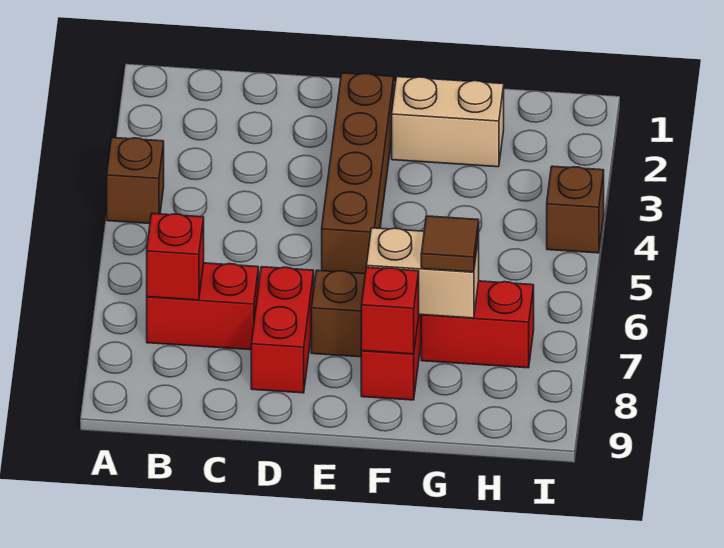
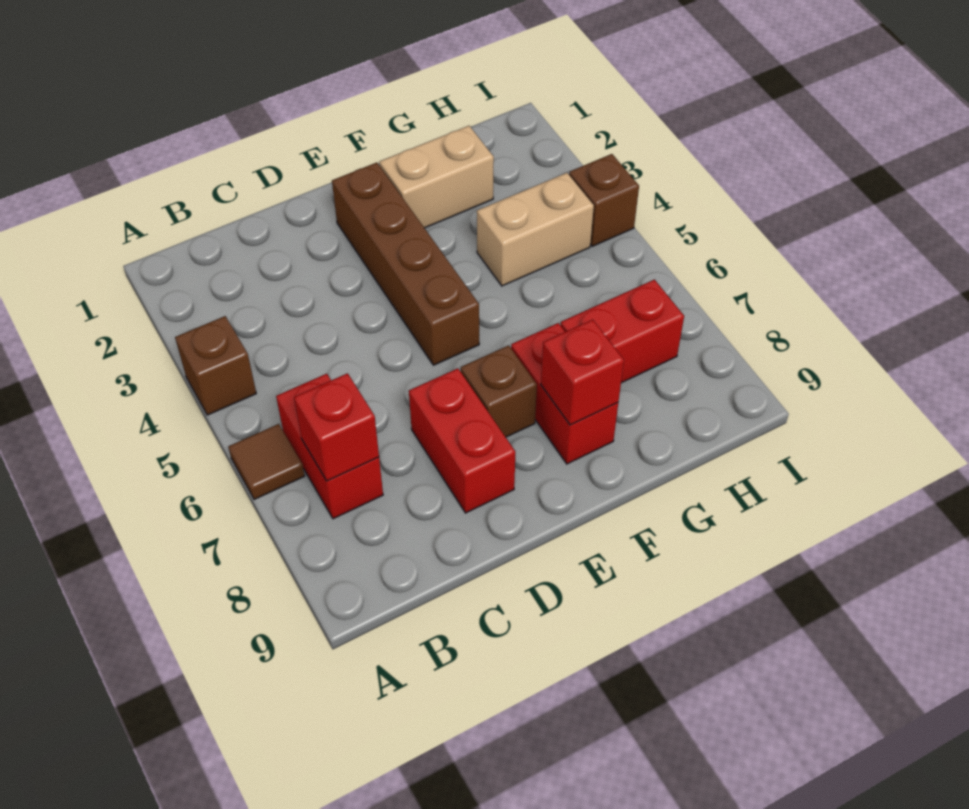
red brick B7:C7 level 1 -> red brick B6:B7 level 1
tan brick F7:G7 level 2 -> tan brick G4:H4 level 1
brown tile G7 level 3 -> brown tile A6 level 1

